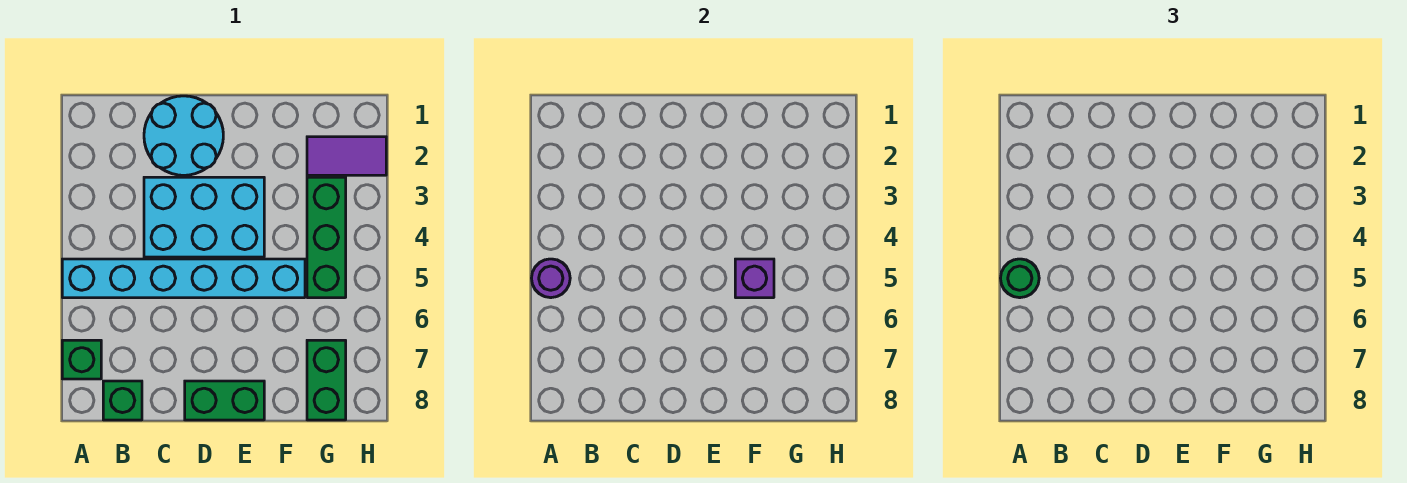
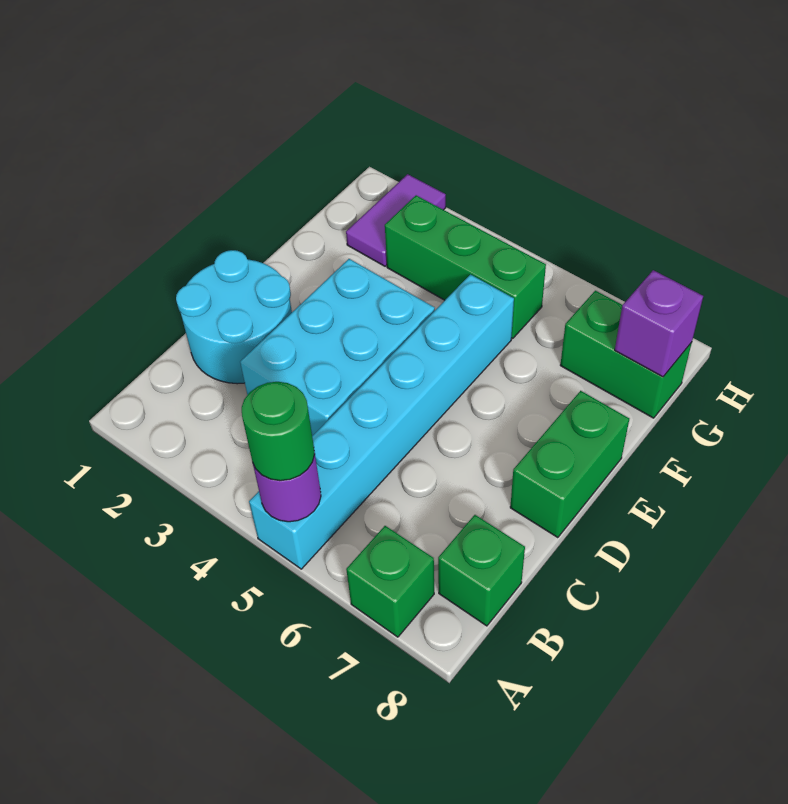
purple brick F5 level 2 -> purple brick G8 level 2

